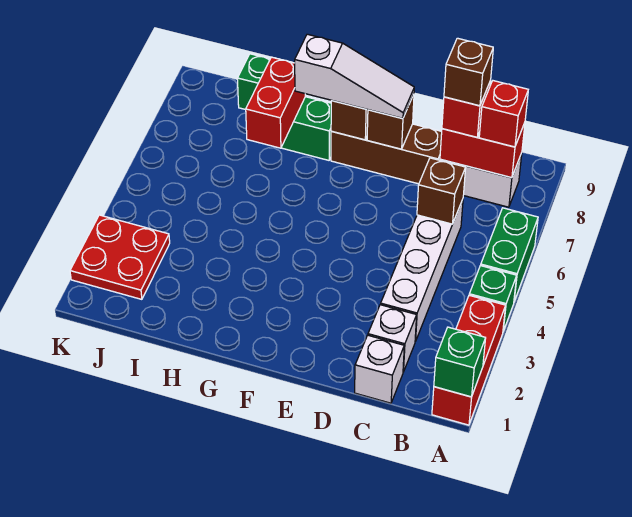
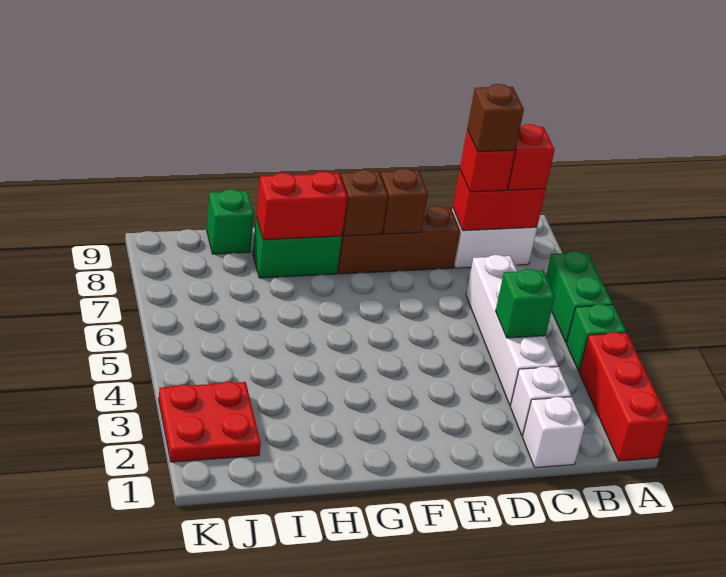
green brick A1 level 2 -> green brick C4 level 2
brown brick C6 level 2 -> none
white slope E8:G8 level 3 top G -> none
red brick H7:H8 level 2 -> red brick G8:H8 level 2

